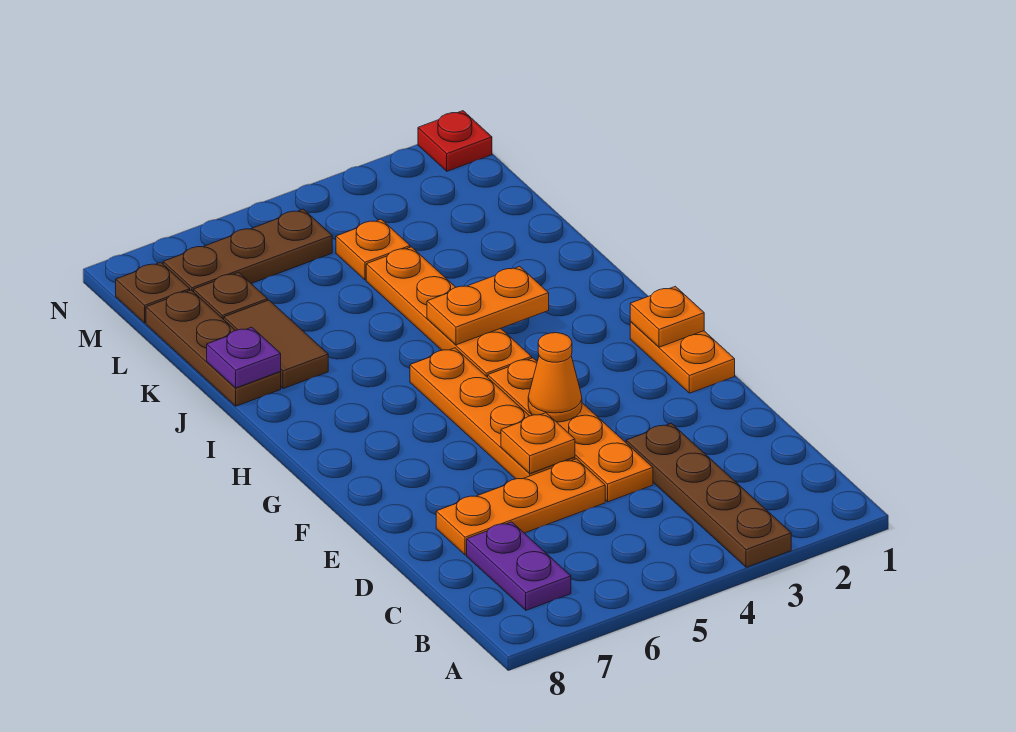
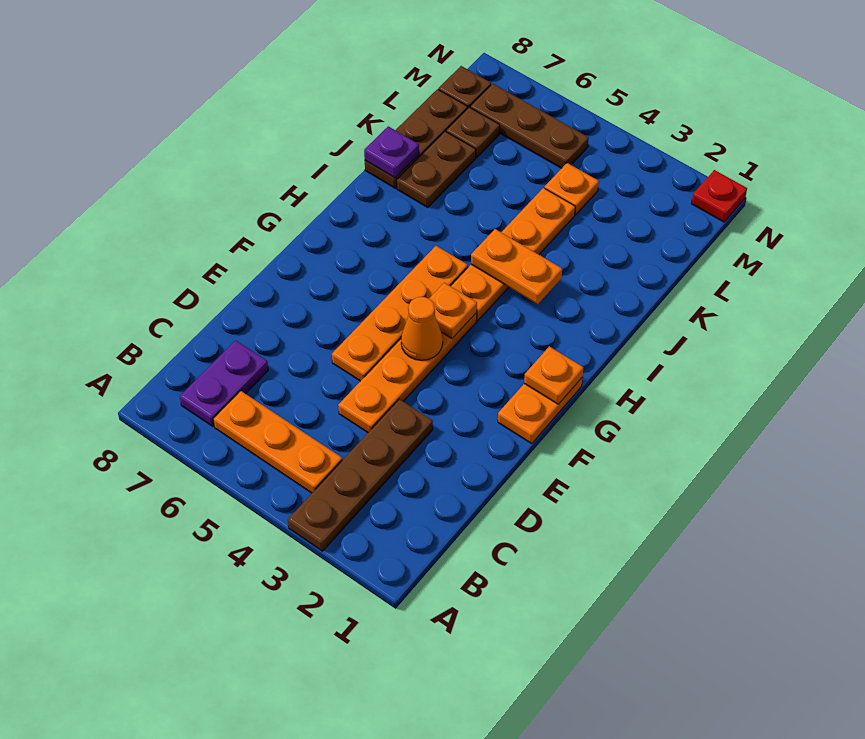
orange plate D5:D7 level 1 -> orange plate B4:B6 level 1
orange plate E5 level 2 -> orange plate G4 level 2
brown tile J7:K7 level 1 -> brown plate J7:K7 level 1

